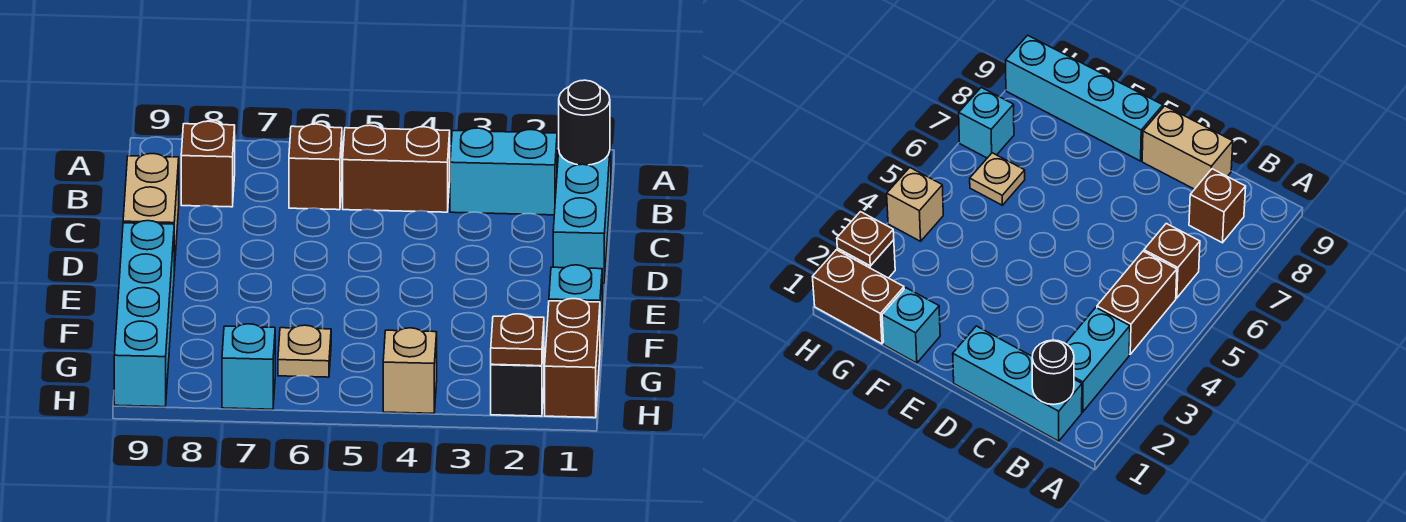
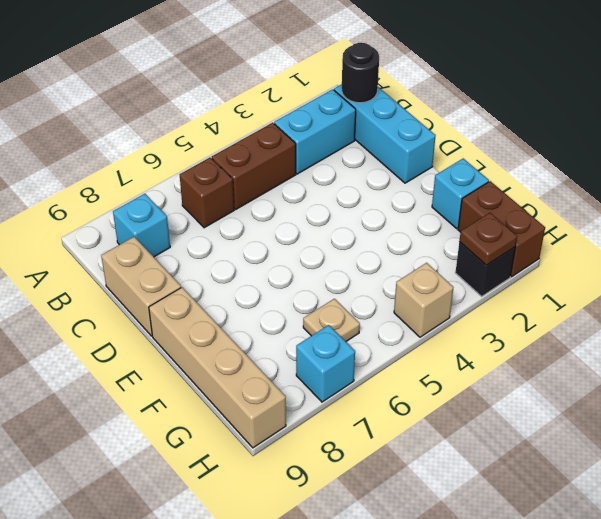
brown brick B8 level 1 -> cyan brick B8 level 1
cyan brick E9:H9 level 1 -> tan brick E9:H9 level 1

